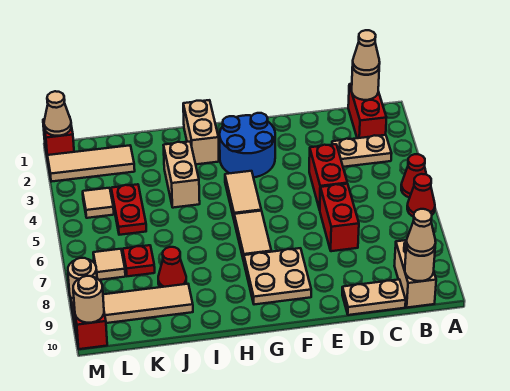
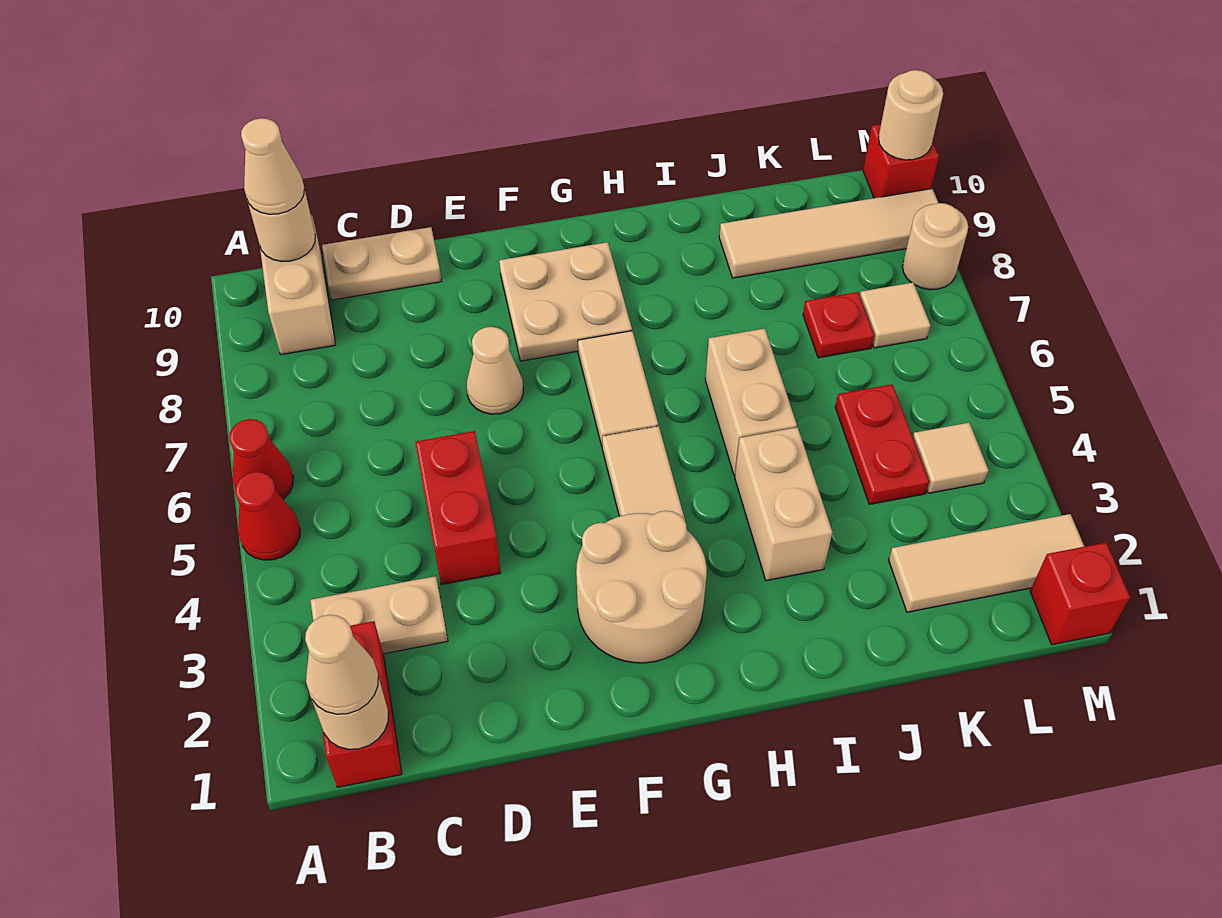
red brick D6:D7 level 1 -> none
blue round brick F2:G3 level 1 -> tan round brick F2:G3 level 1
tan brick H1:H2 level 1 -> tan brick I5:I6 level 1
red cone J8 level 1 -> none
tan cone M1 level 2 -> tan cone E7 level 1

